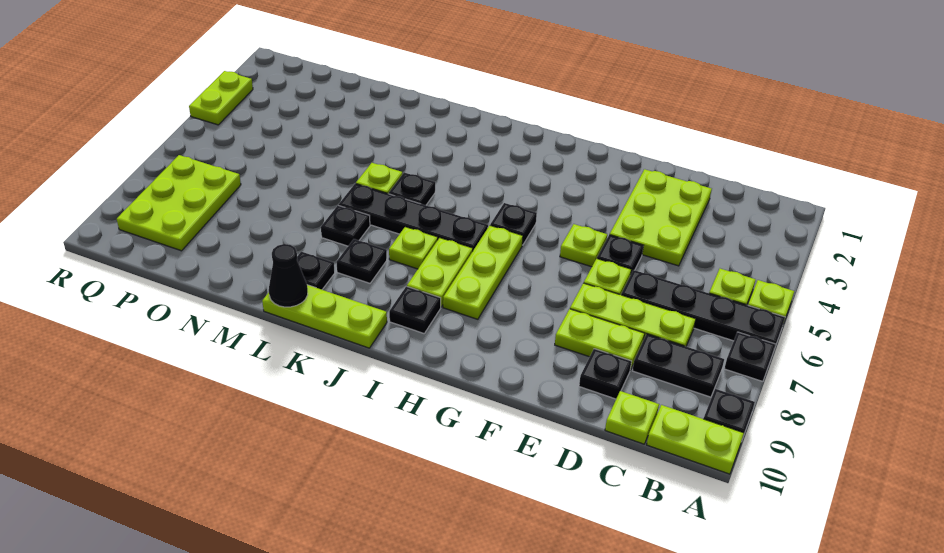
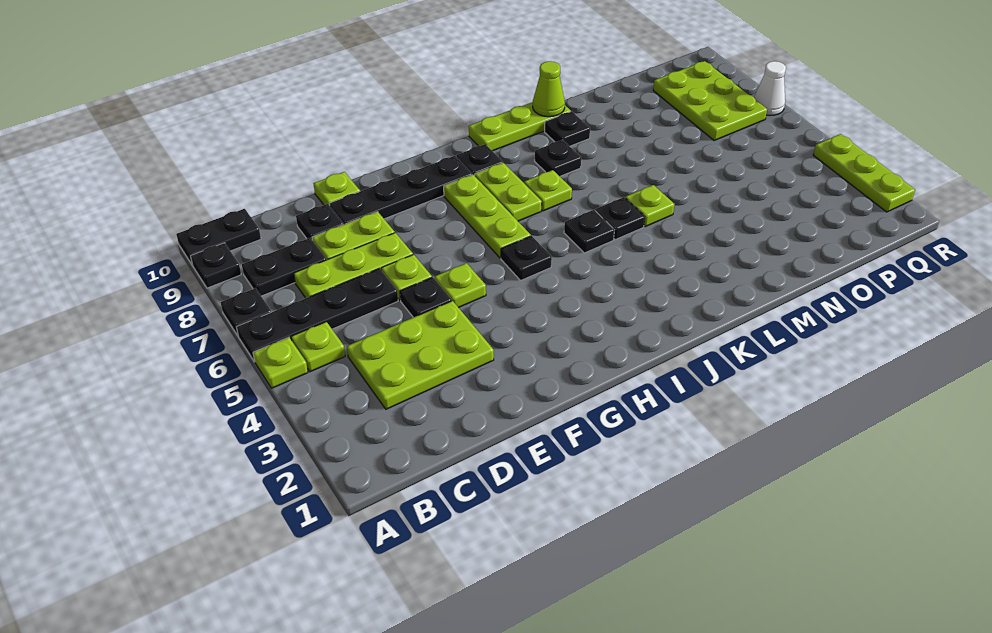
lime plate A10:B10 level 1 -> black plate A10:B10 level 1
lime plate C10 level 1 -> lime plate E10 level 1
lime plate D2:E4 level 1 -> lime plate C3:E4 level 1
black plate I6:L6 level 1 -> black plate E9:H9 level 1
black plate L7 level 1 -> black plate J5 level 1
black cone L10 level 2 -> lime cone L10 level 2
lime plate R3:R4 level 1 -> lime plate R2:R4 level 1
none -> white cone R7 level 1

